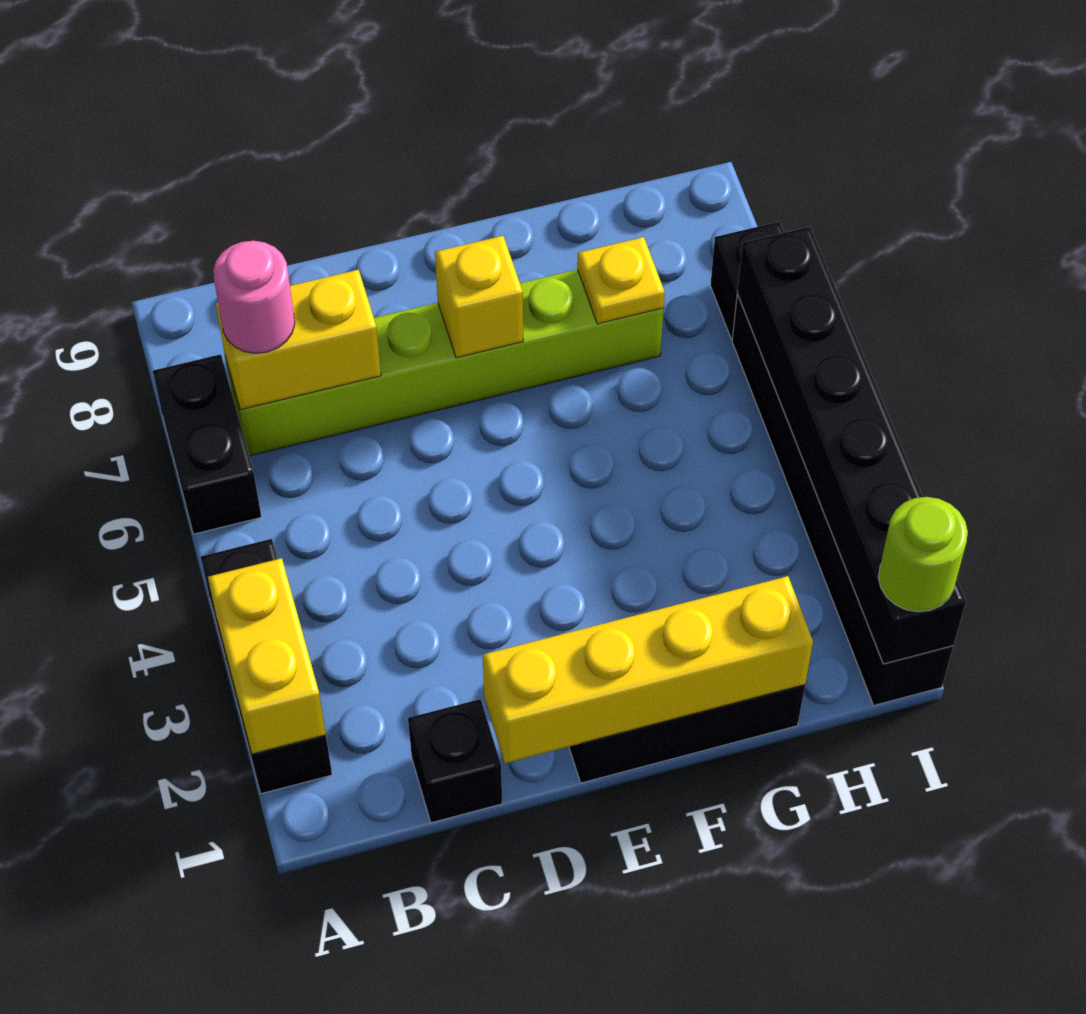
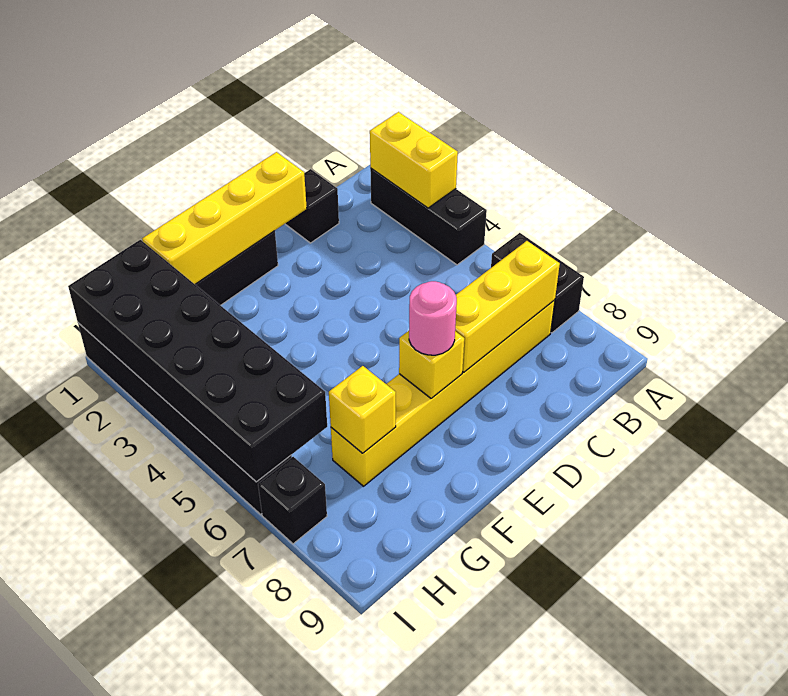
lime brick B7:G7 level 1 -> yellow brick B7:G7 level 1
yellow brick B7:C7 level 2 -> yellow brick B7:D7 level 2
pink round brick B7 level 3 -> pink round brick E7 level 3
yellow plate G7 level 2 -> yellow brick G7 level 2
black brick I1:I6 level 2 -> black brick H1:I6 level 2
lime round brick I1 level 3 -> none

